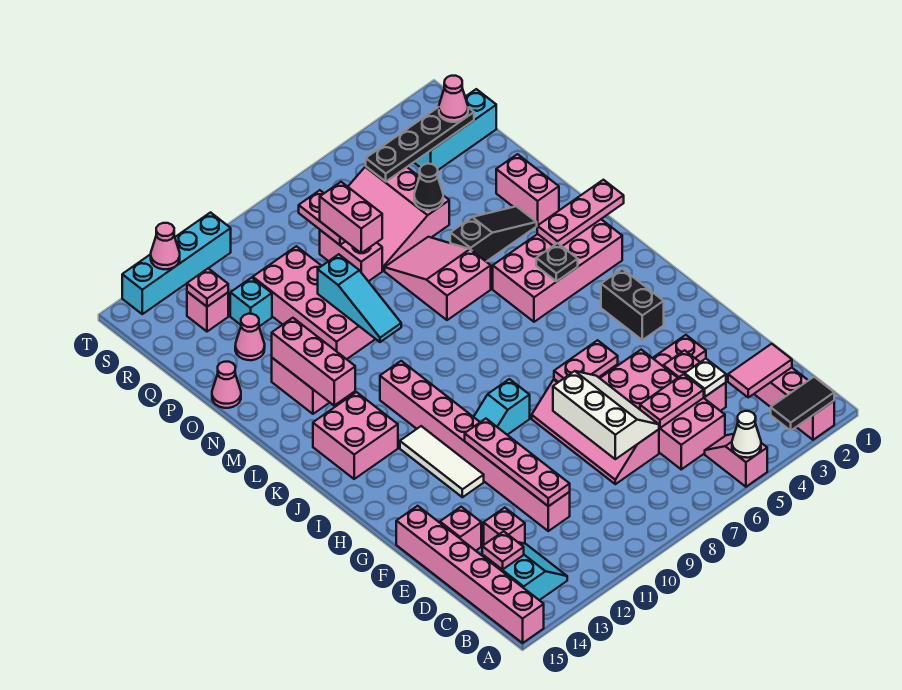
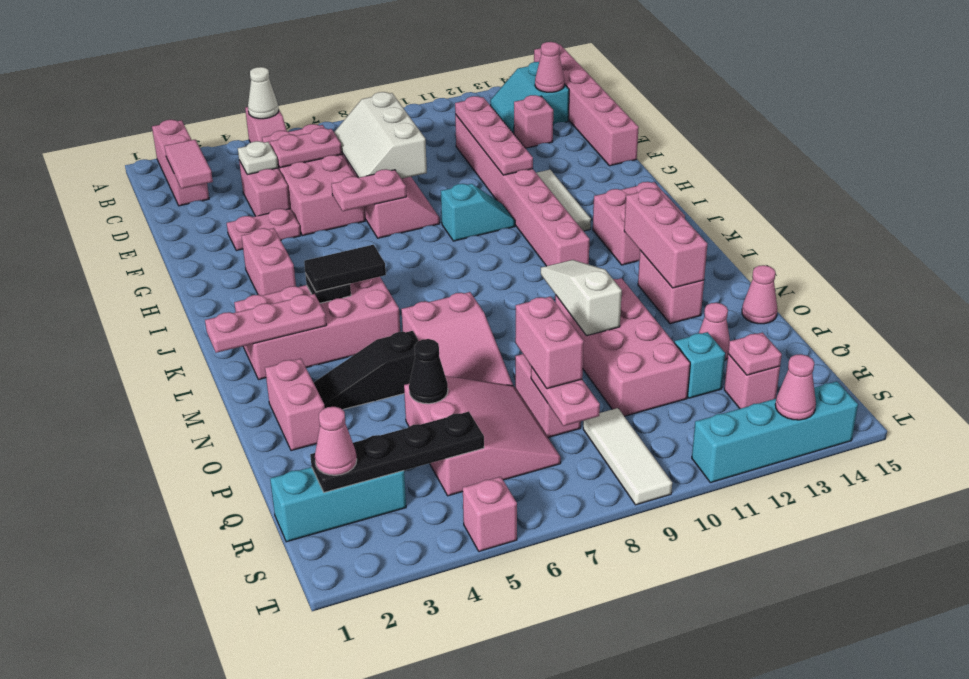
black tile A2:A3 level 2 -> black tile K4:K5 level 3
pink tile C2:C3 level 2 -> pink tile C2:D2 level 2
pink plate C14 level 2 -> pink cone C14 level 2
pink brick E14 level 1 -> pink brick T5 level 1
black brick H3:I3 level 1 -> pink brick H3:I3 level 1
cyan slope M10:O10 level 2 top O -> white slope M10:O10 level 2 top O
none -> white tile R9:T9 level 1

